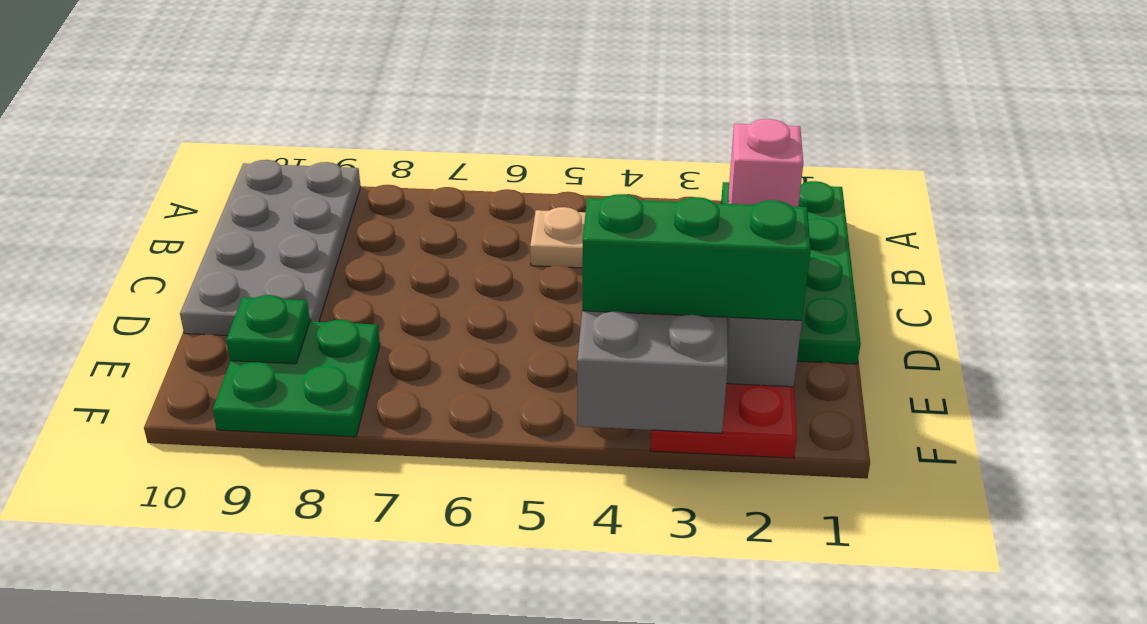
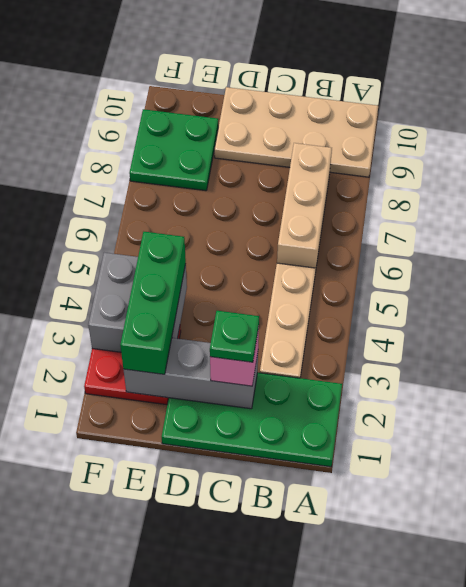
grey plate A9:D10 level 1 -> tan plate A9:D10 level 1
none -> tan brick B6:B8 level 1
green plate E9 level 2 -> green plate C2 level 4

